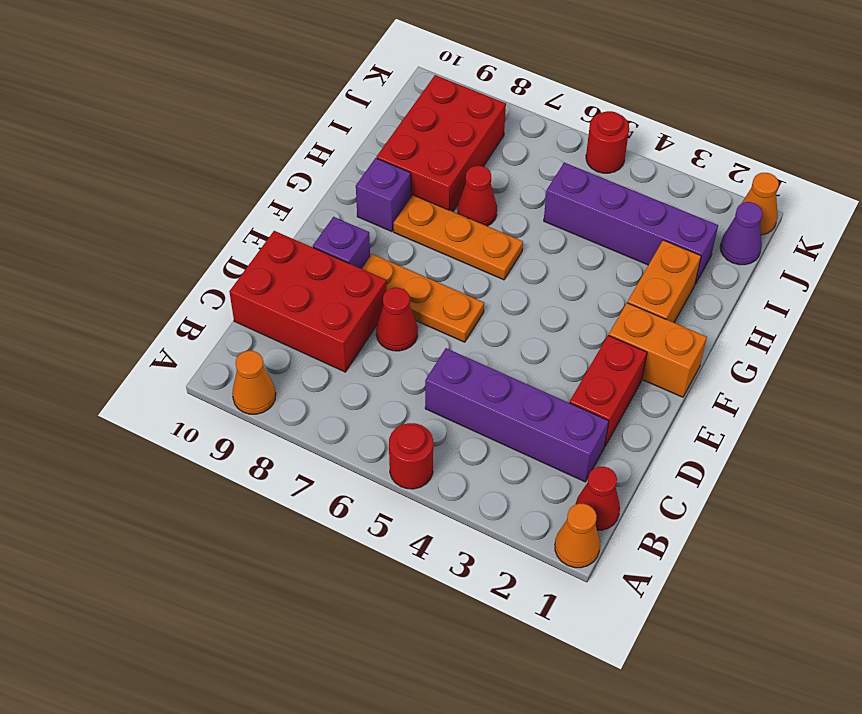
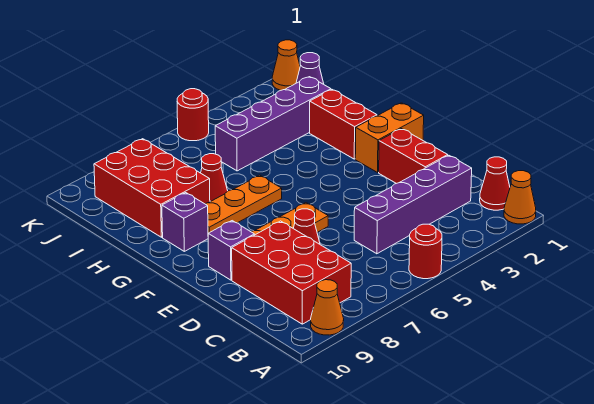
red brick C8:D10 level 1 -> red brick B8:D9 level 1
orange brick G2:H2 level 1 -> red brick G2:H2 level 1

